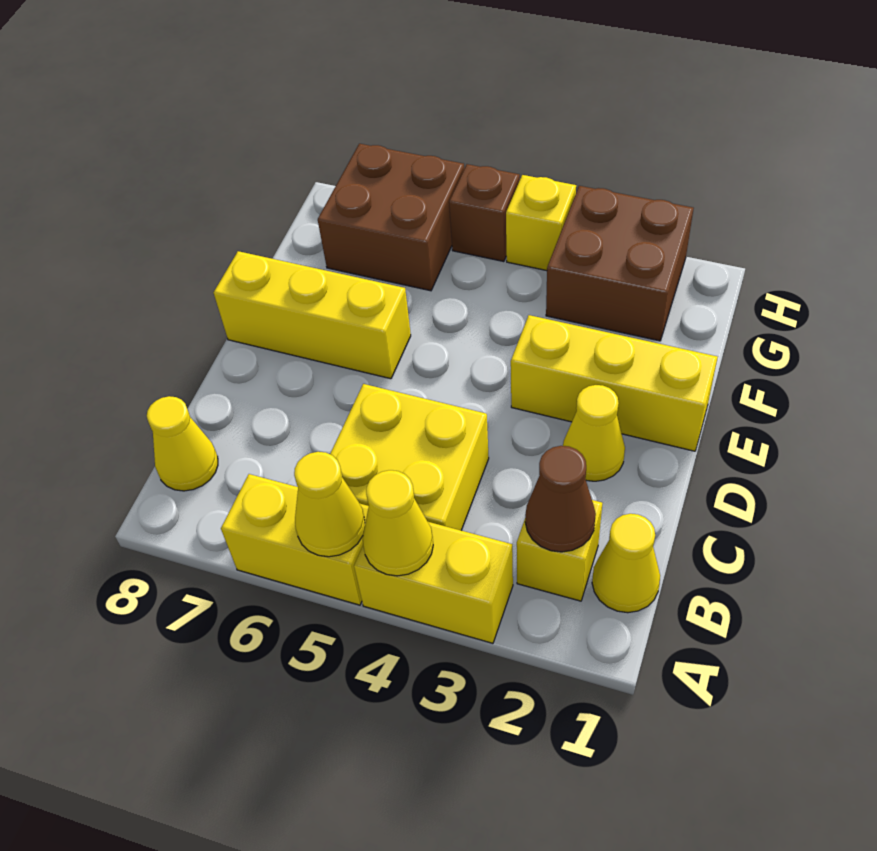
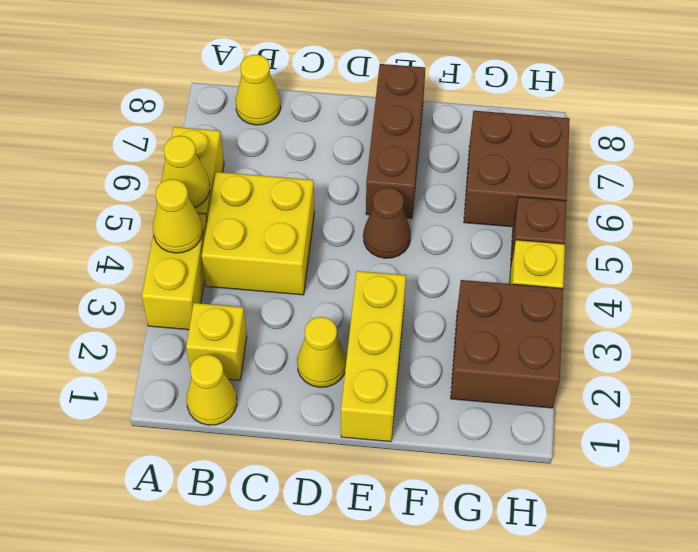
brown cone B2 level 2 -> brown cone E5 level 1
yellow brick E6:E8 level 1 -> brown brick E6:E8 level 1

